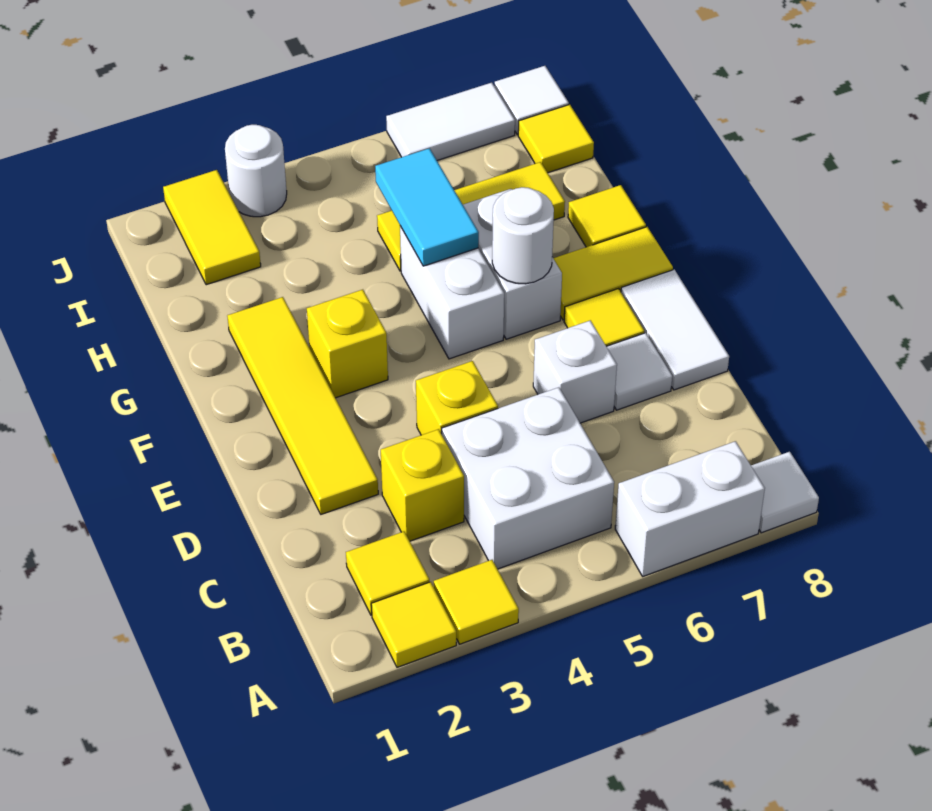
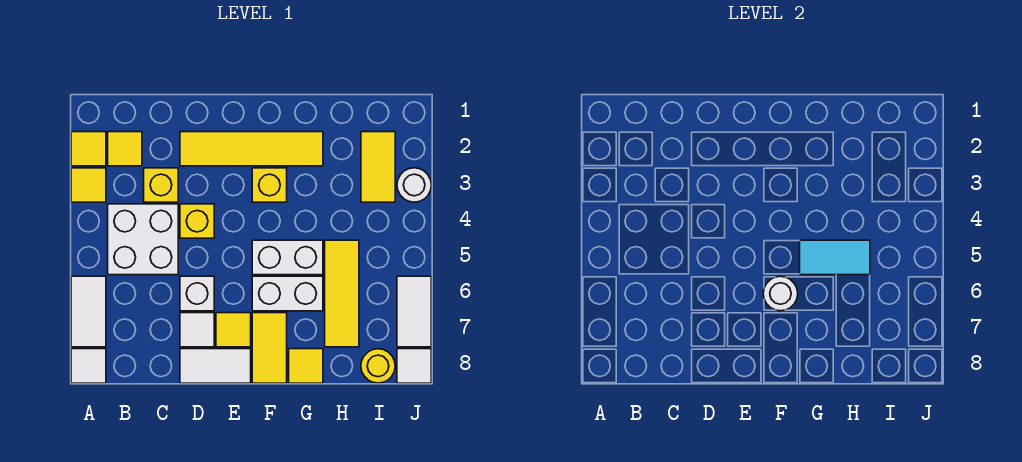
white brick A6:A7 level 1 -> white tile A6:A7 level 1
yellow tile I2:J2 level 1 -> yellow tile I2:I3 level 1
yellow tile I8 level 1 -> yellow round brick I8 level 1

